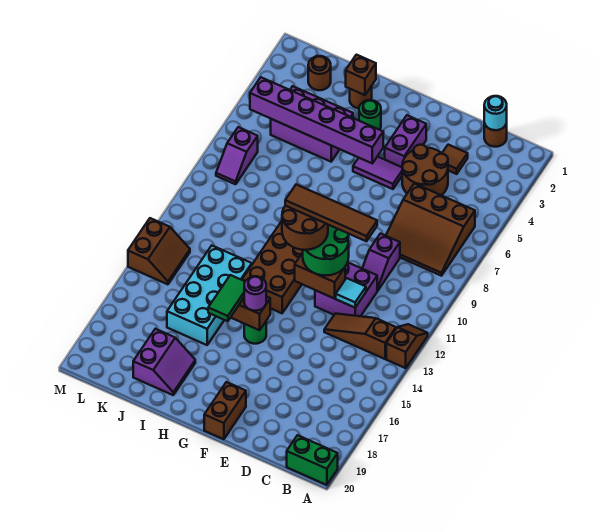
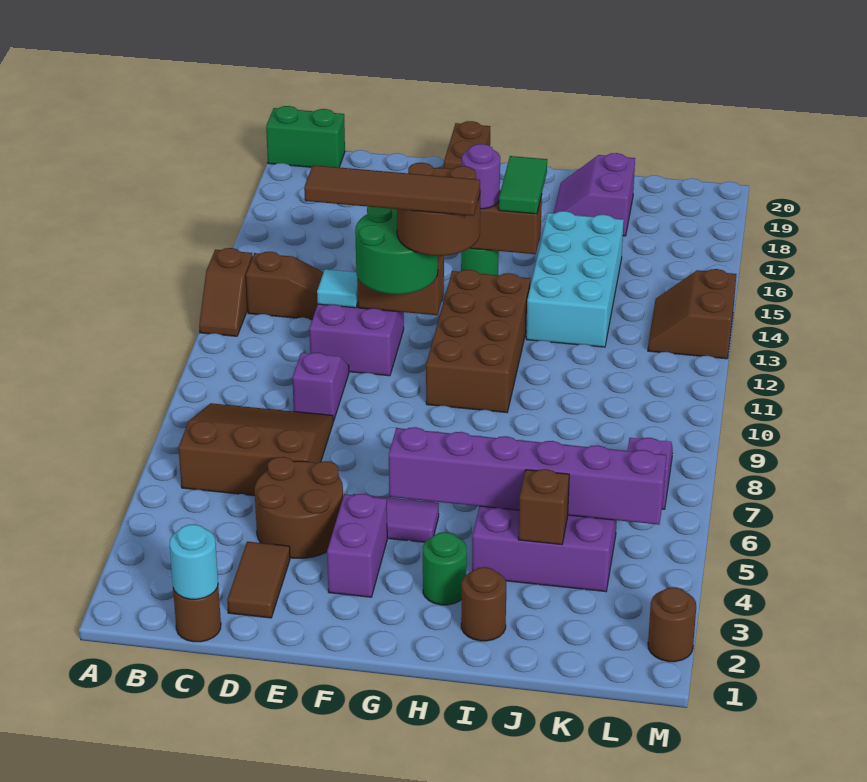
brown tile D3 level 1 -> brown tile D2:D3 level 1
brown brick I2 level 2 -> brown brick J4 level 2
brown round brick K2 level 1 -> brown round brick M2 level 1

